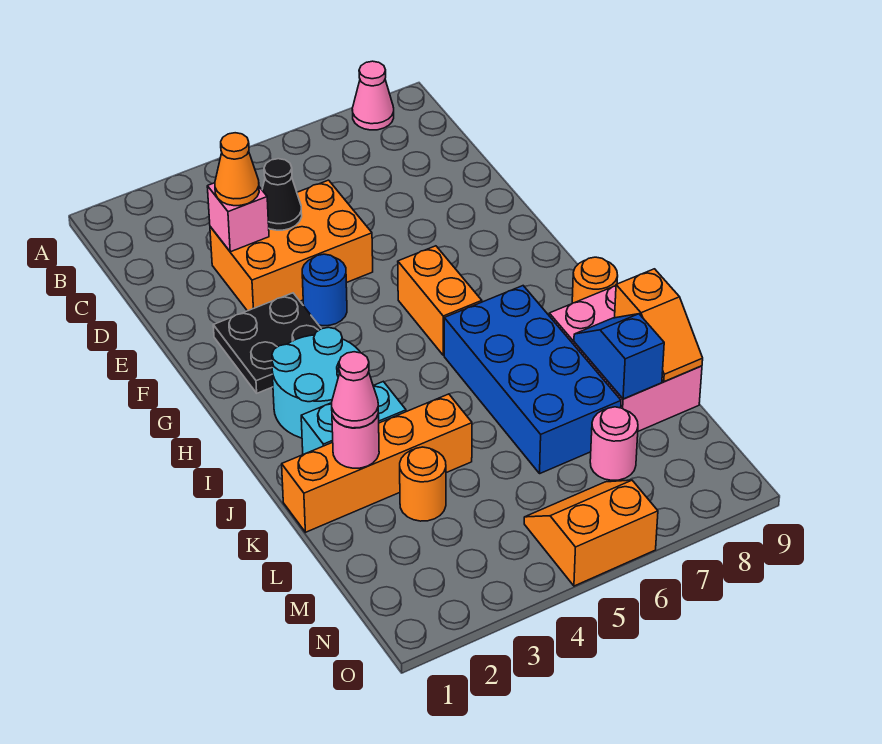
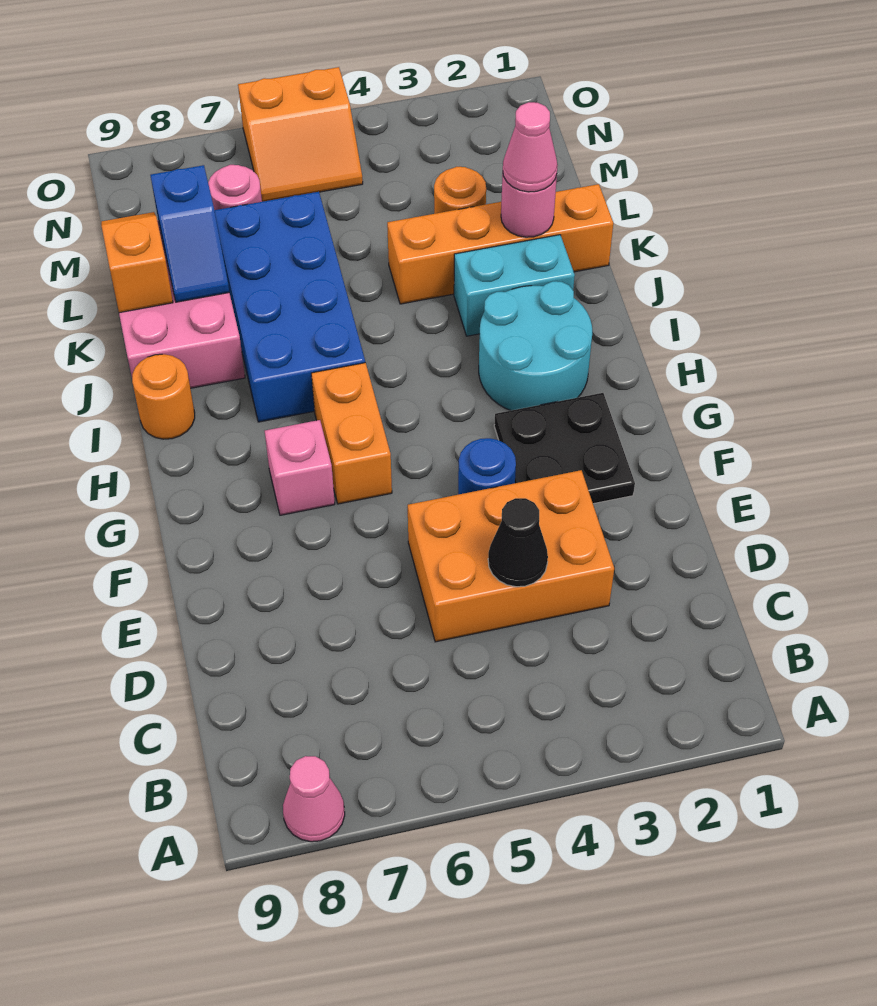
pink brick D3 level 2 -> pink brick G7 level 1
orange cone D3 level 3 -> none

